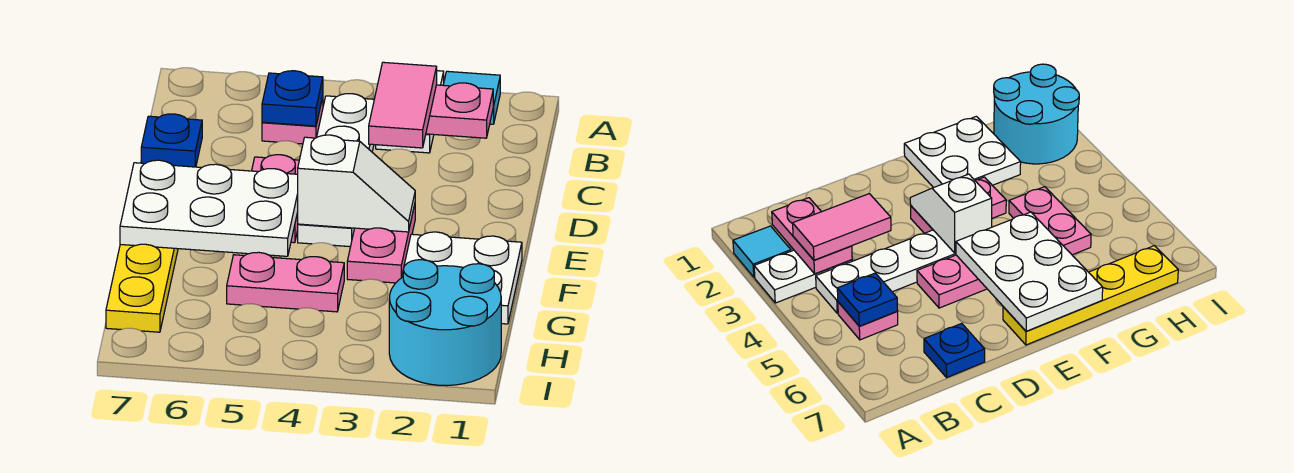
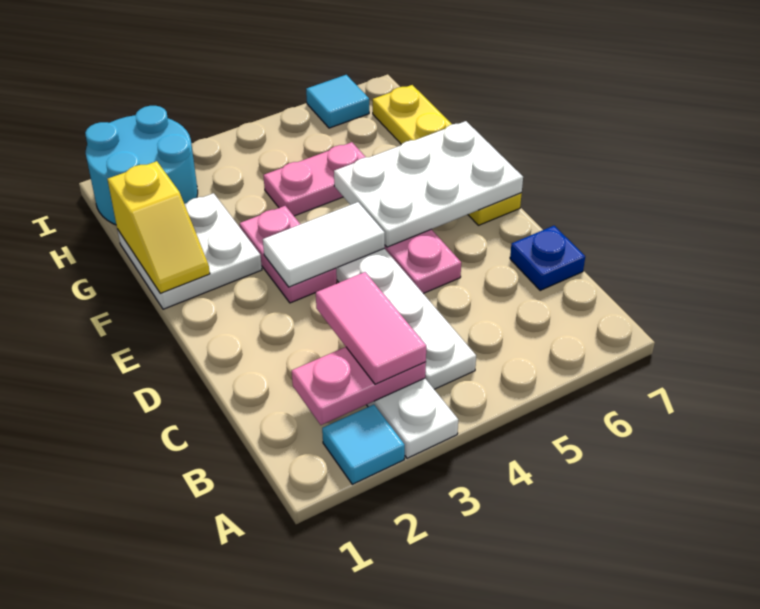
pink plate B5 level 1 -> none
blue plate B5 level 2 -> none
white slope E3:E4 level 2 top 4 -> white tile E3:E4 level 2
none -> yellow slope F1:G1 level 2 top G
none -> cyan tile I6 level 1

